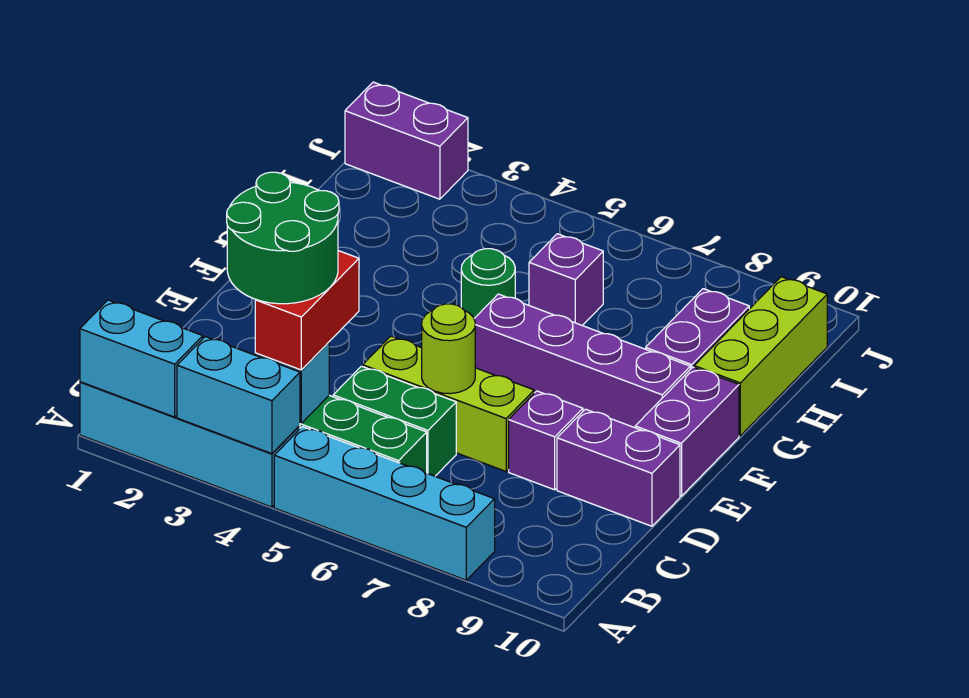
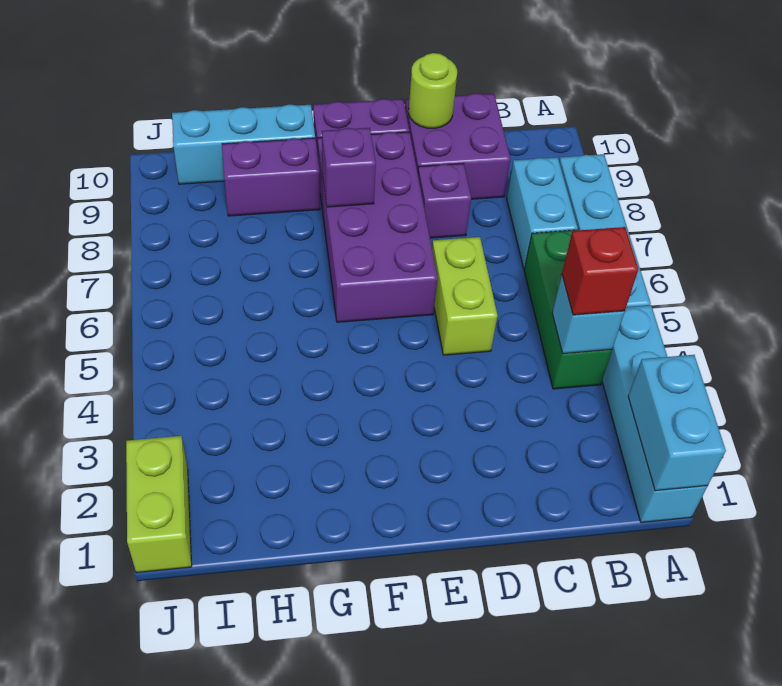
cyan brick A3:A4 level 2 -> cyan brick B7:B8 level 1
green round brick B3:C4 level 4 -> none
red brick B4:C4 level 3 -> red brick B4 level 3
green brick C5:C6 level 1 -> none
lime brick D5:D7 level 1 -> lime brick D5:D6 level 1
lime round brick D6 level 2 -> lime round brick D10 level 2
purple brick D9:D10 level 1 -> purple brick C9:D10 level 1
purple brick F6:F9 level 1 -> purple brick E6:F9 level 1
green round brick G5 level 1 -> none
lime brick G10:I10 level 1 -> cyan brick G10:I10 level 1
purple brick H6 level 1 -> purple brick F8 level 2
purple brick J1:J2 level 1 -> lime brick J1:J2 level 1

